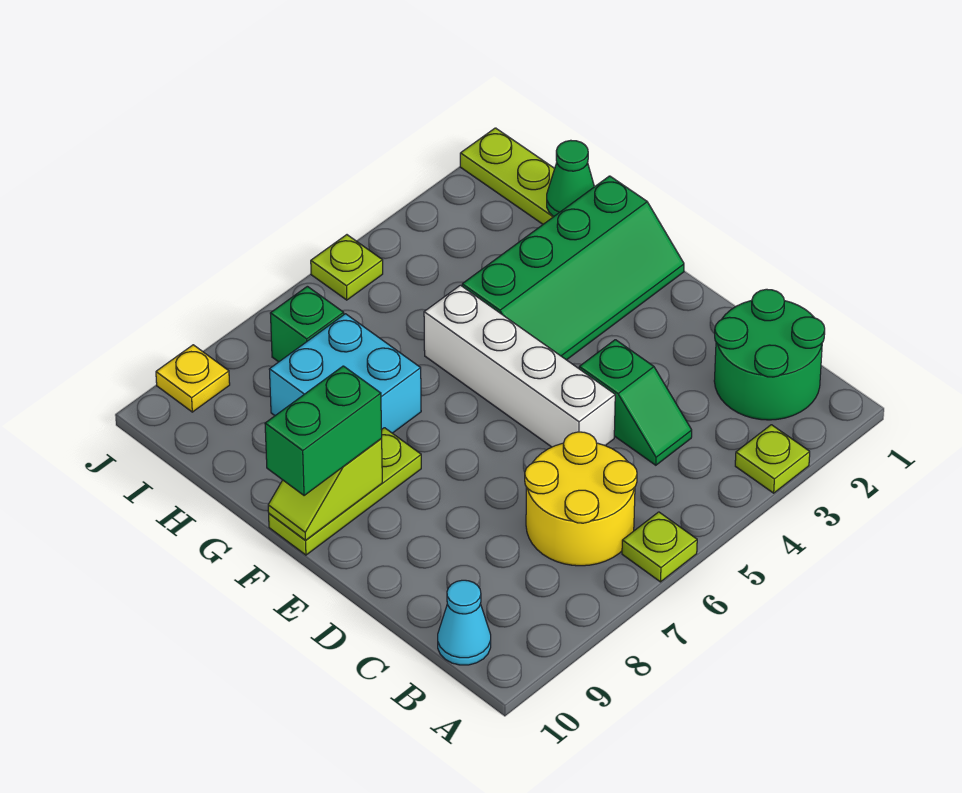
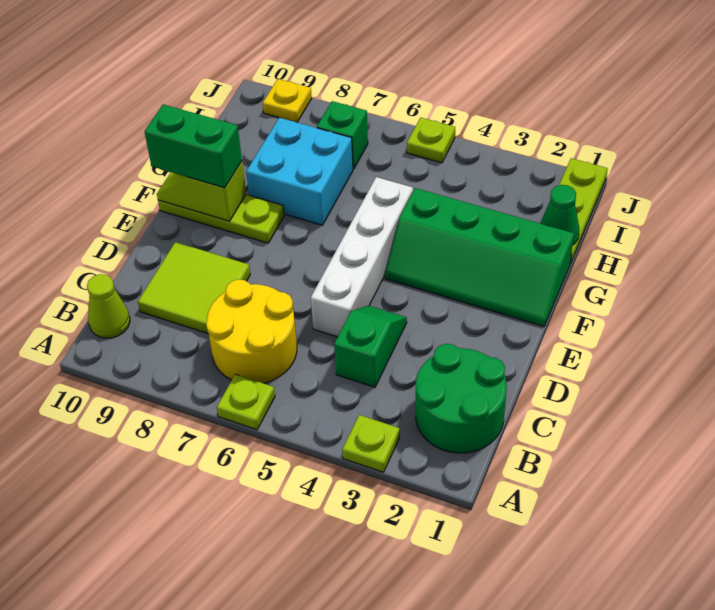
cyan cone B10 level 1 -> lime cone B10 level 1
green slope C4:D4 level 1 top D -> green slope C4:D4 level 1 top C
none -> lime tile C8:D9 level 1

